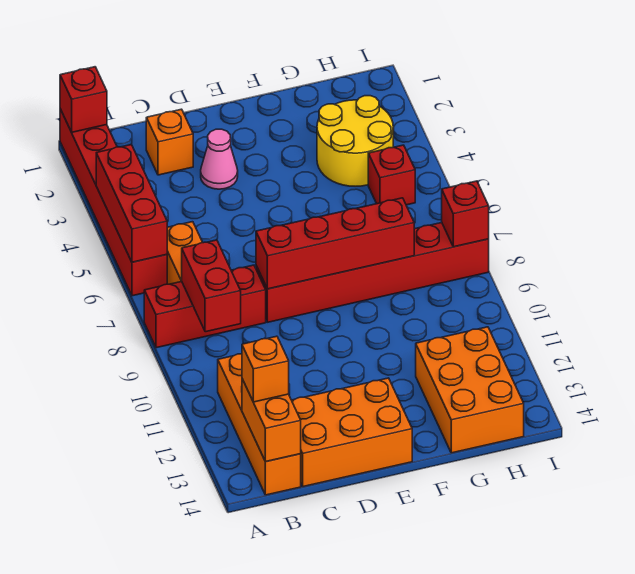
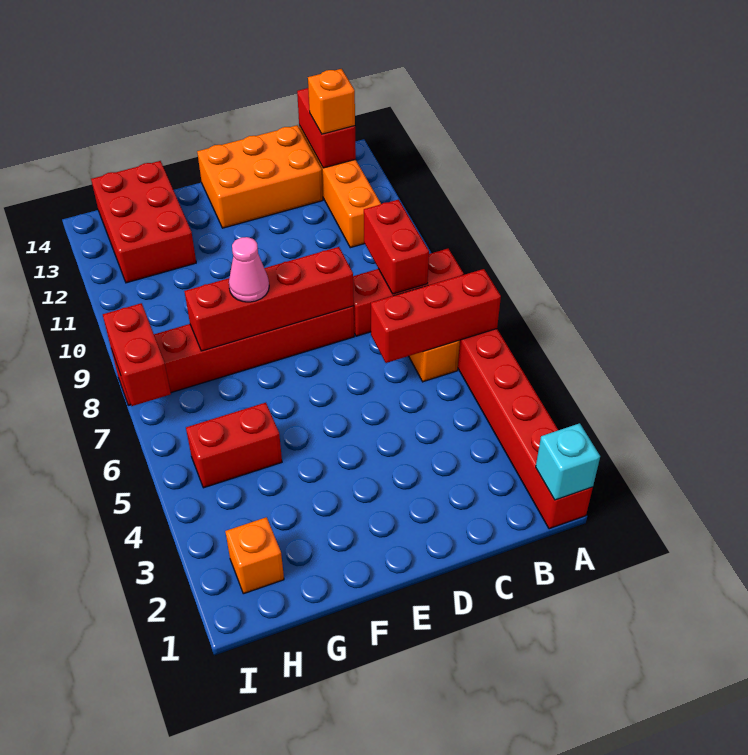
red brick A1 level 2 -> cyan brick A1 level 2
red brick A4:A6 level 2 -> red brick A6:C6 level 2
orange brick B13:B14 level 2 -> red brick B13:B14 level 2
orange brick C2 level 1 -> orange brick H2 level 1
pink cone D3 level 1 -> pink cone F8 level 3
yellow round brick G3:H4 level 1 -> none
orange brick G12:H14 level 1 -> red brick G12:H14 level 1
red brick H5 level 1 -> red brick G5:H5 level 1
red brick I8 level 2 -> red brick I7:I8 level 2

